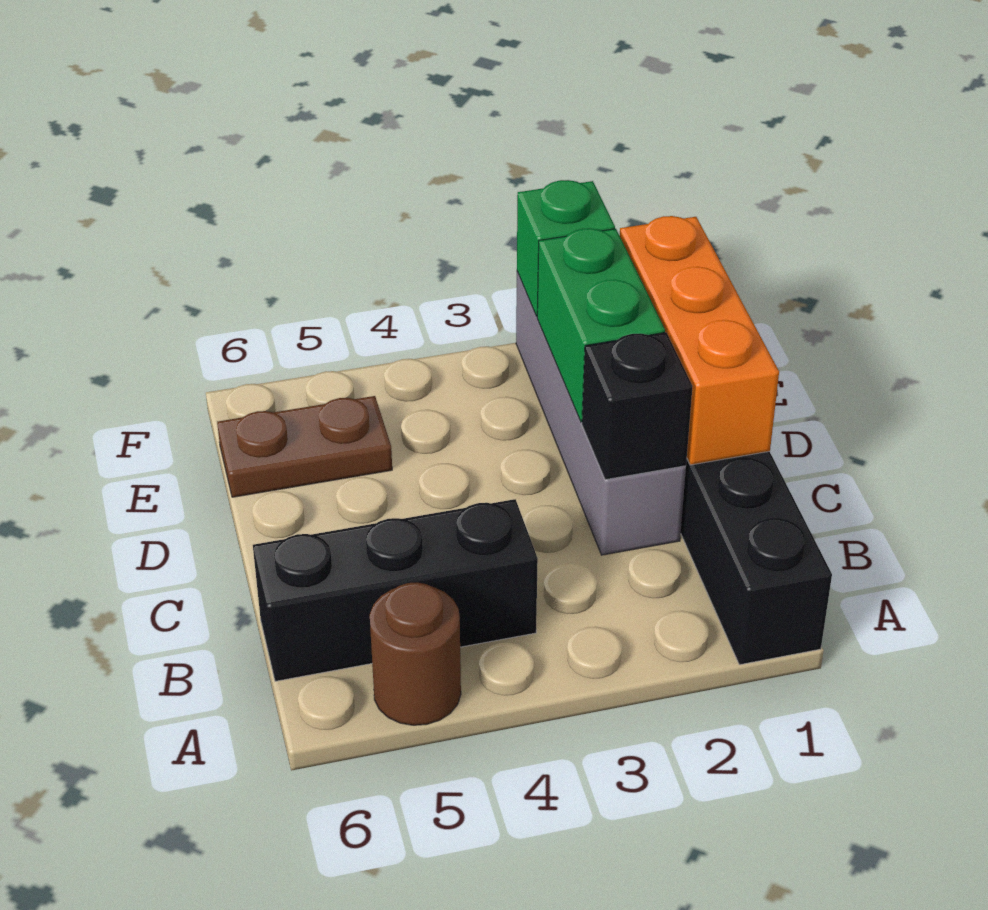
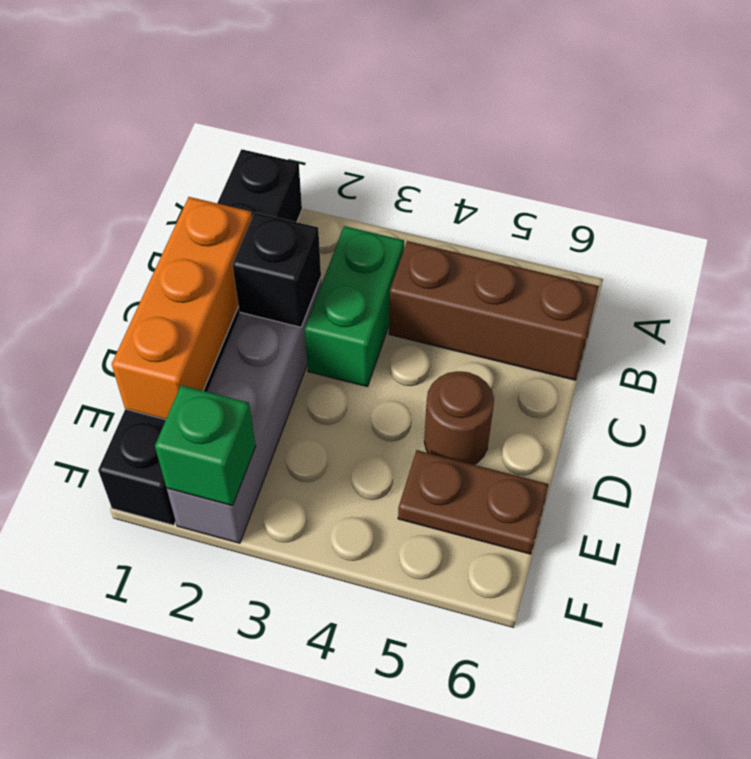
brown round brick A5 level 1 -> brown round brick D5 level 1
black brick B4:B6 level 1 -> brown brick B4:B6 level 1
green brick D2:E2 level 2 -> green brick B3:C3 level 1

